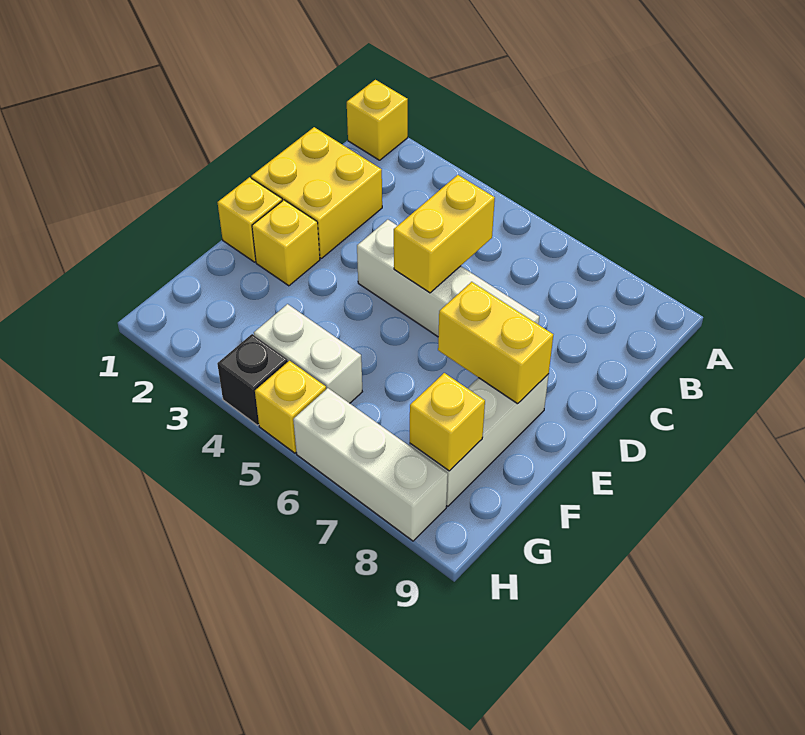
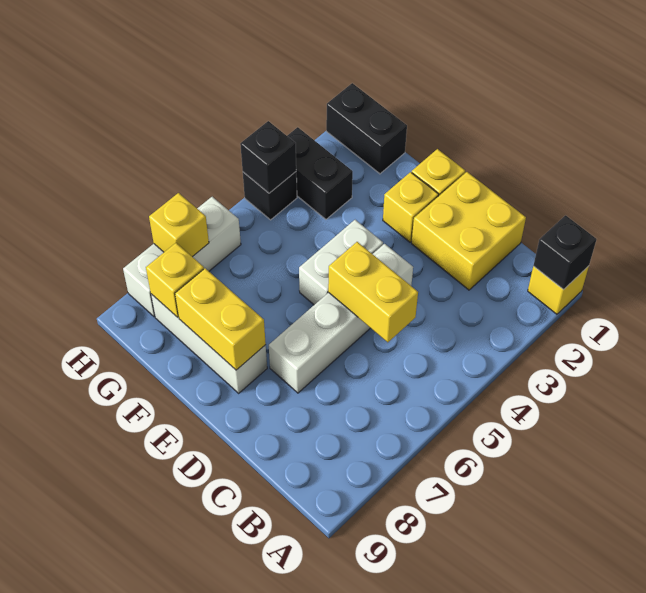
none -> black brick A1 level 2
yellow brick E7:E8 level 2 -> yellow brick E8:F8 level 2
none -> black brick G1:H1 level 1
none -> black brick G3:H3 level 1
white brick G4:G5 level 1 -> white brick E4:E5 level 1
none -> black brick H4 level 2
yellow brick H5 level 1 -> yellow brick H7 level 2

